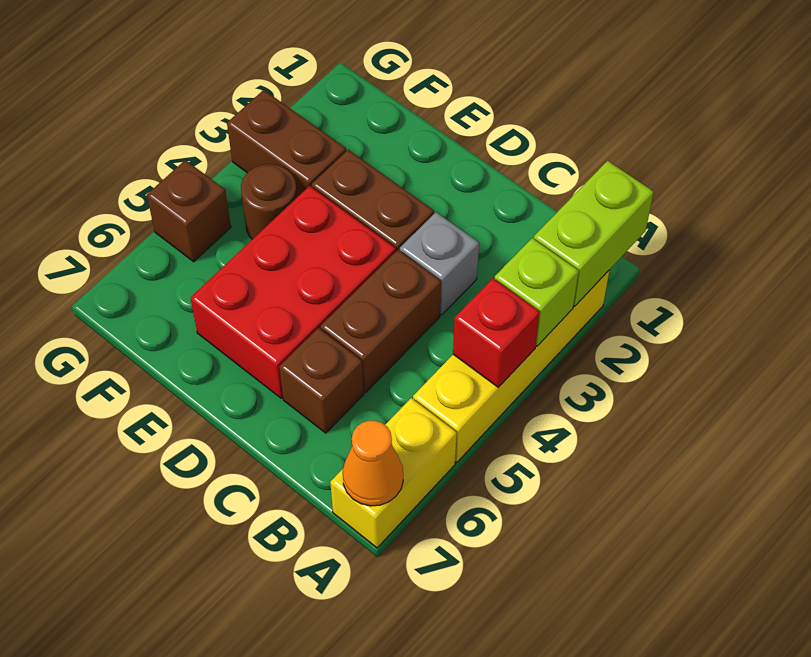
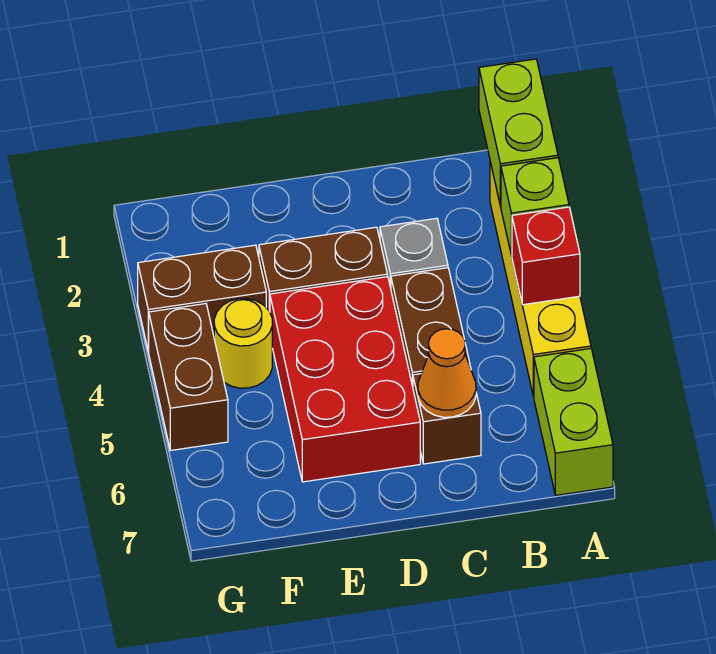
yellow brick A6:A7 level 1 -> lime brick A6:A7 level 1
orange cone A7 level 2 -> orange cone C6 level 2
brown round brick F4 level 1 -> yellow round brick F4 level 1
brown brick G5 level 1 -> brown brick G4:G5 level 1

